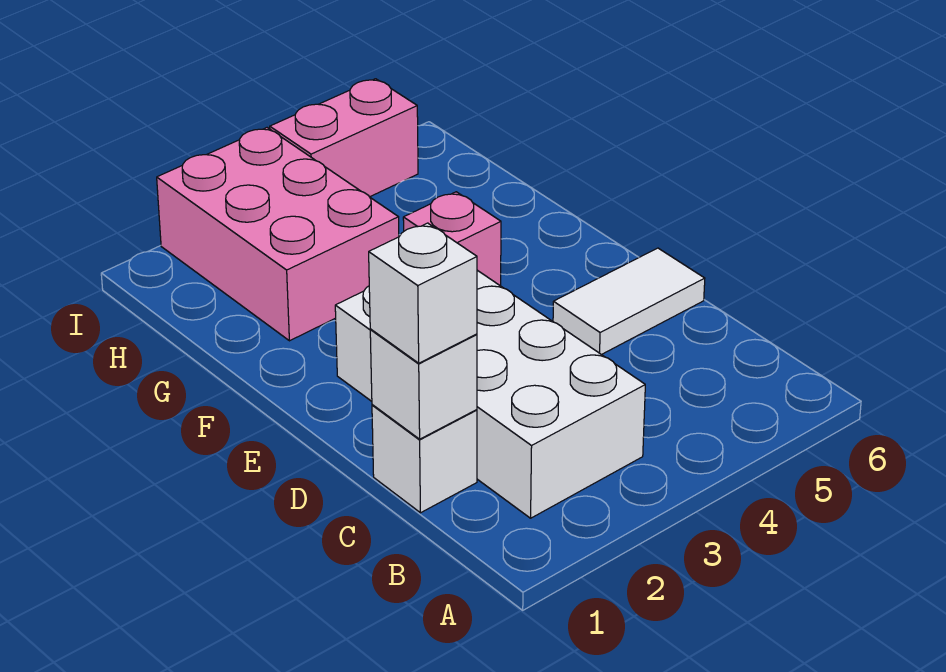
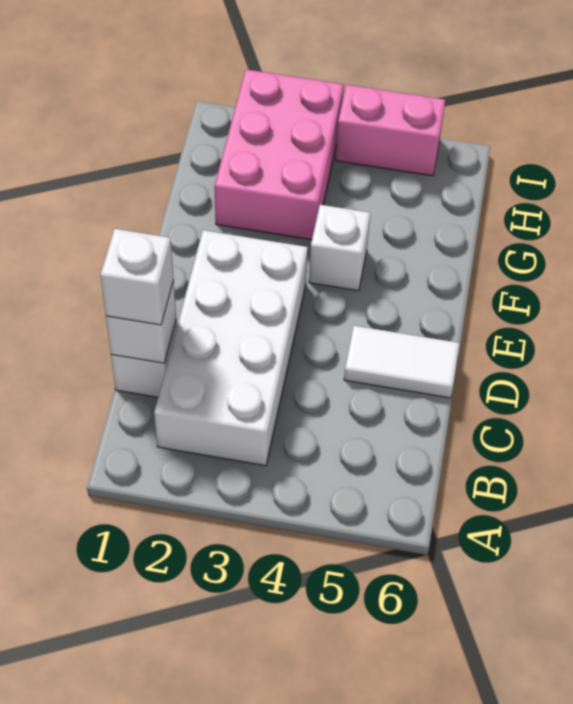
pink brick F4 level 1 -> white brick F4 level 1

